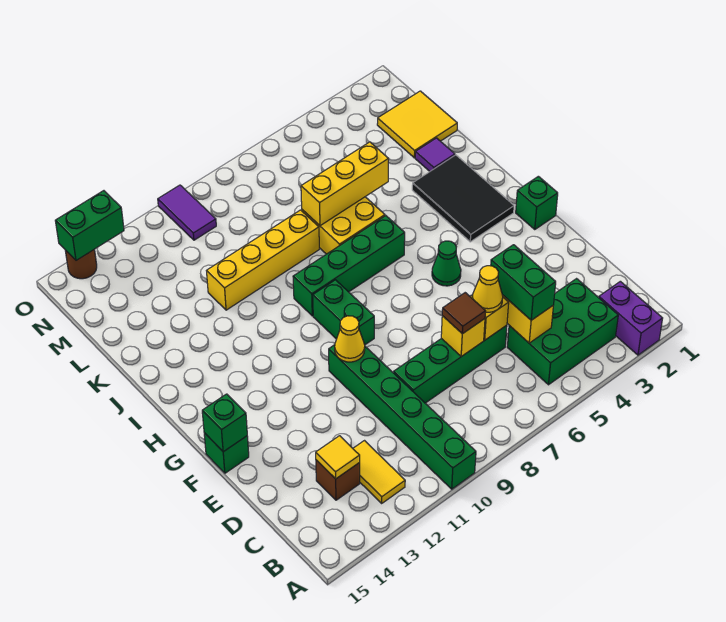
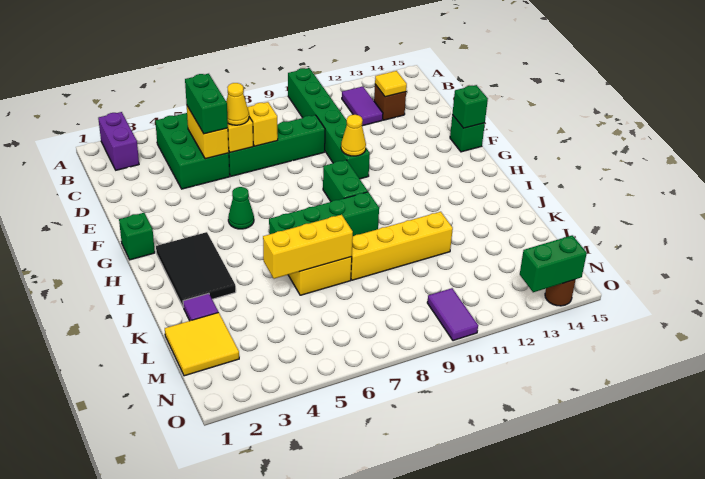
green brick B3:C5 level 1 -> green brick B4:D5 level 1
yellow tile B12:C12 level 1 -> purple tile B12:C12 level 1
brown tile D7 level 3 -> none

